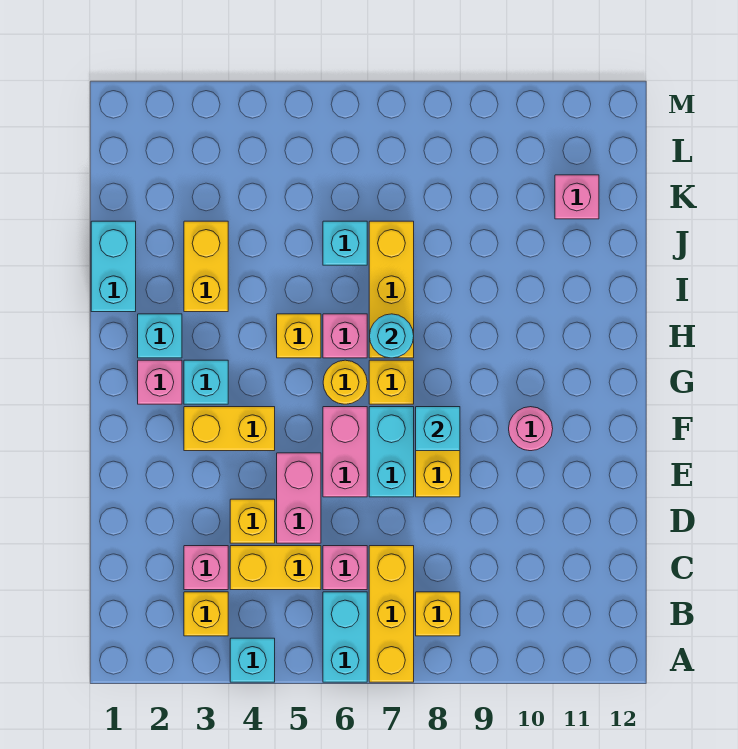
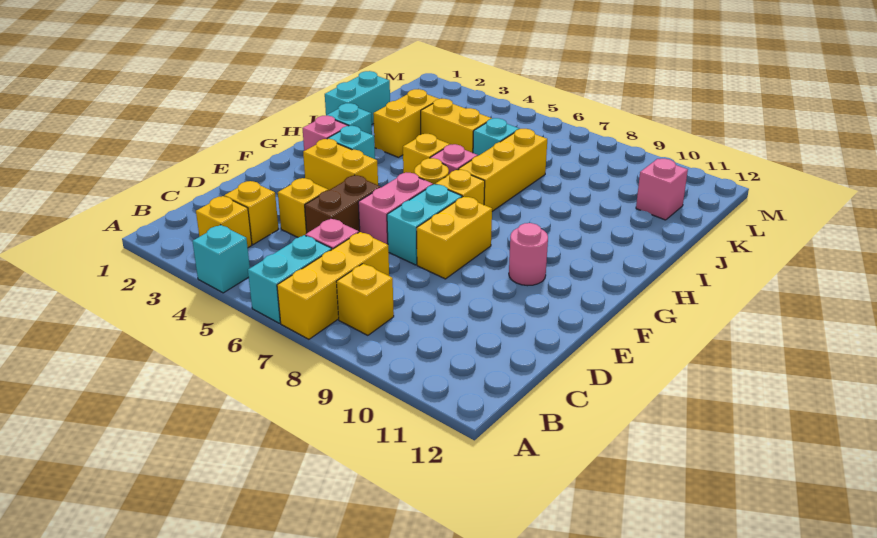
pink brick C3 level 1 -> yellow brick C3 level 1
yellow brick C4:C5 level 1 -> yellow brick J4:J5 level 1
pink brick D5:E5 level 1 -> brown brick D5:E5 level 1
cyan brick F8 level 2 -> none
cyan round brick H7 level 2 -> none

